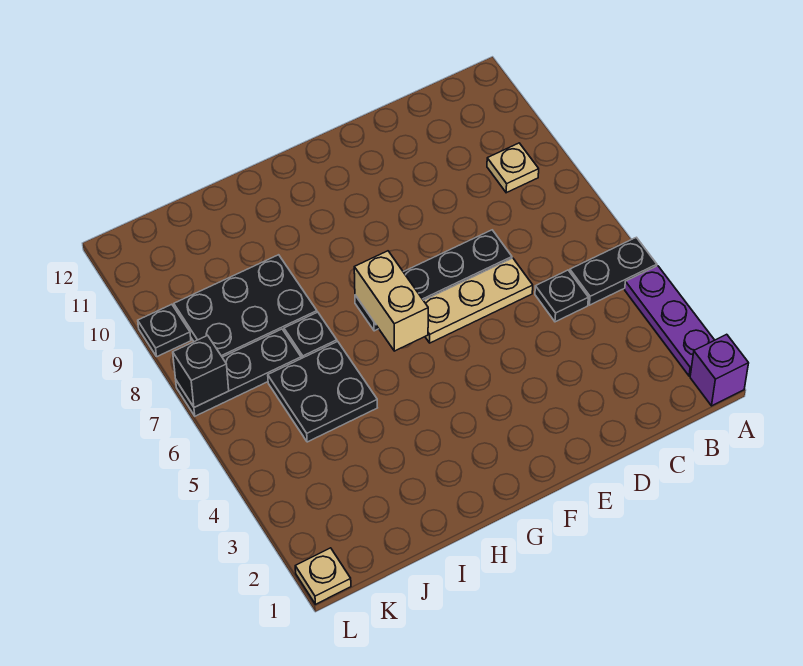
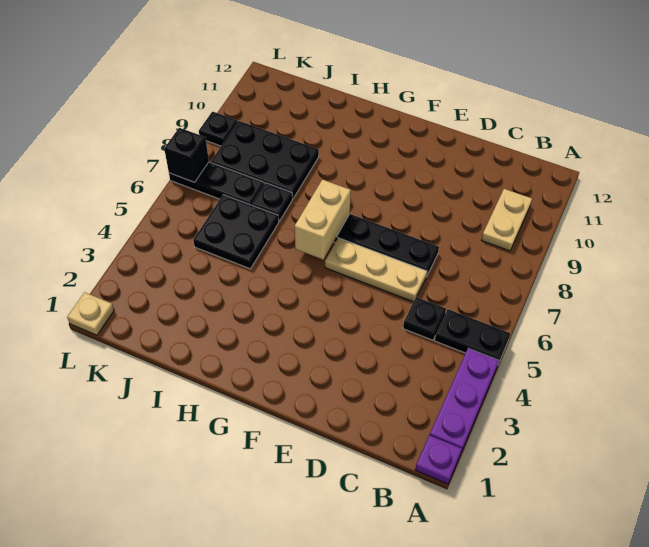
purple brick A1 level 1 -> purple plate A1 level 1
tan plate B9 level 1 -> tan plate B9:B10 level 1

